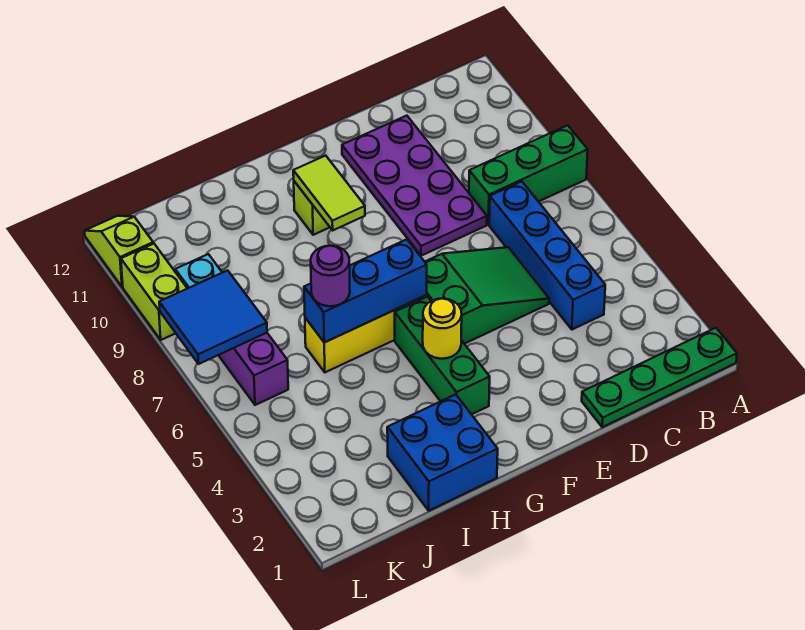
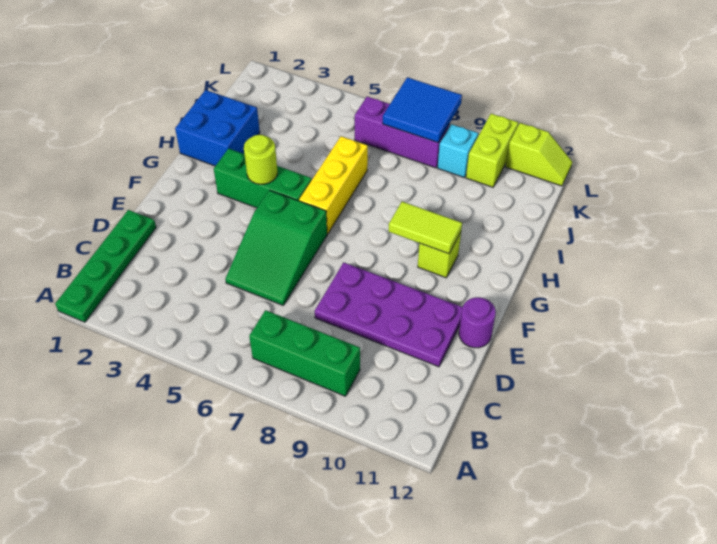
green brick A8:C8 level 1 -> green brick B7:B9 level 1
blue brick C4:C7 level 1 -> none
yellow round brick G4 level 2 -> lime round brick G4 level 2
blue brick G6:I6 level 2 -> none
purple round brick I6 level 3 -> purple round brick E12 level 1
lime brick L9:L10 level 1 -> lime brick K10:L10 level 1

